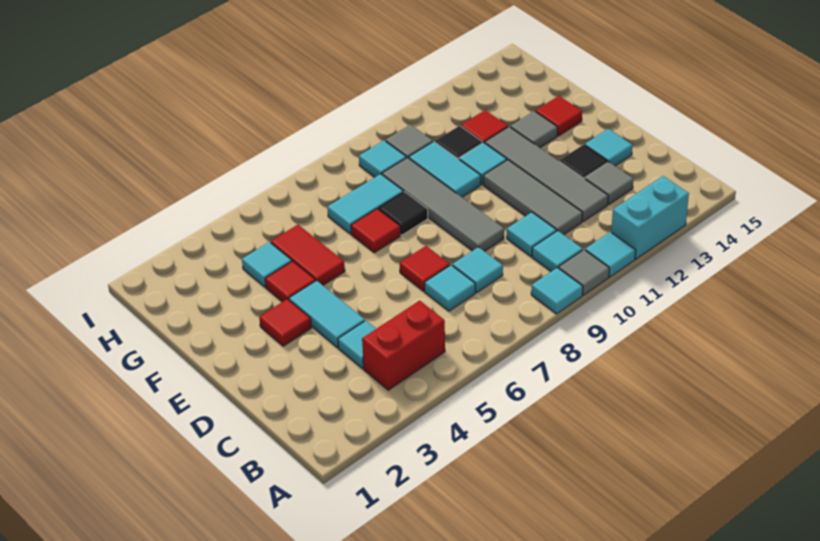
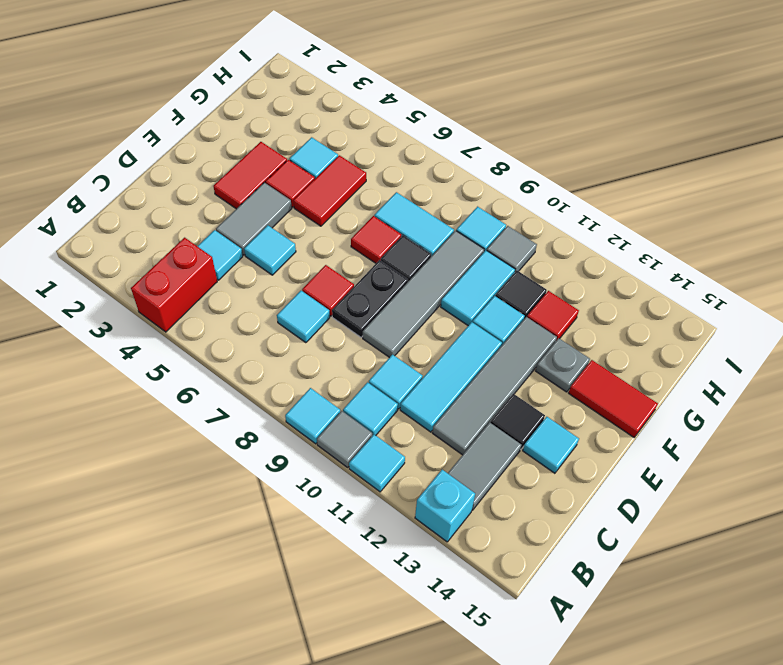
cyan brick A12:A13 level 1 -> cyan brick A13 level 1
red brick B4:B5 level 1 -> red brick A4:B4 level 1
cyan tile C8 level 1 -> cyan tile D5 level 1
grey tile C11:E11 level 1 -> cyan tile C11:E11 level 1
grey tile C13 level 1 -> grey tile B13:C13 level 1
cyan tile D4:E4 level 1 -> grey tile D4:E4 level 1
none -> black plate D8:E8 level 1
red tile E3 level 1 -> red tile E3:F3 level 1
grey tile F13 level 1 -> grey plate F13 level 1
red tile F14 level 1 -> red tile F14:F15 level 1

